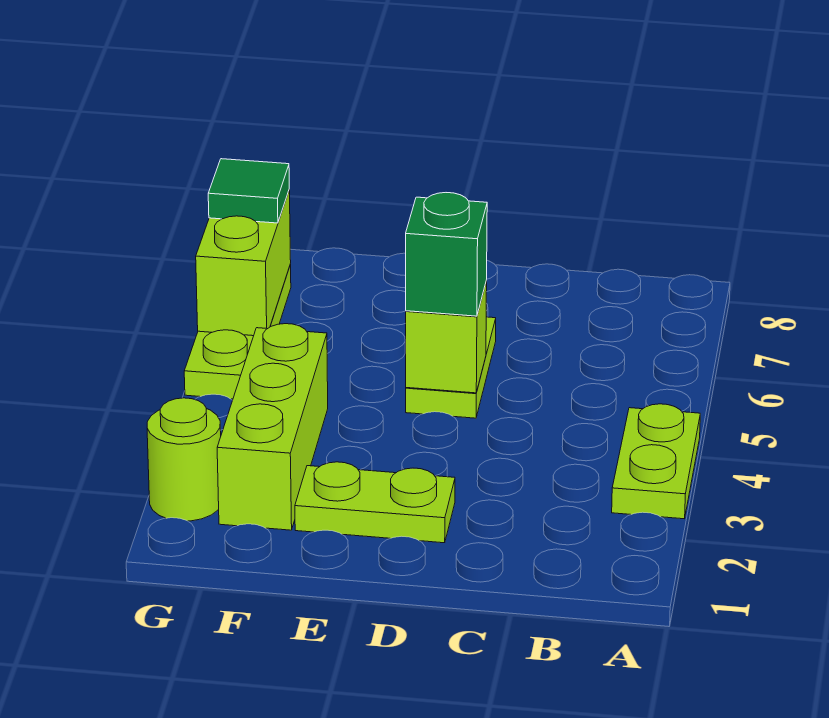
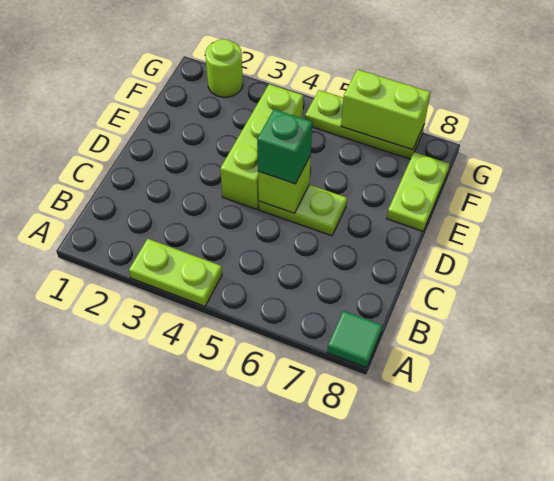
lime plate D2:E2 level 1 -> lime plate E8:F8 level 1
lime brick F2:F4 level 1 -> lime brick D4:F4 level 1
green tile G7 level 3 -> green tile A8 level 1

